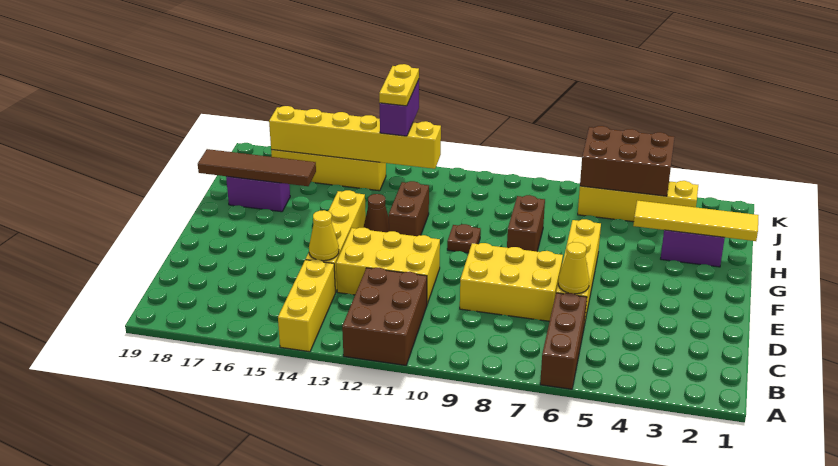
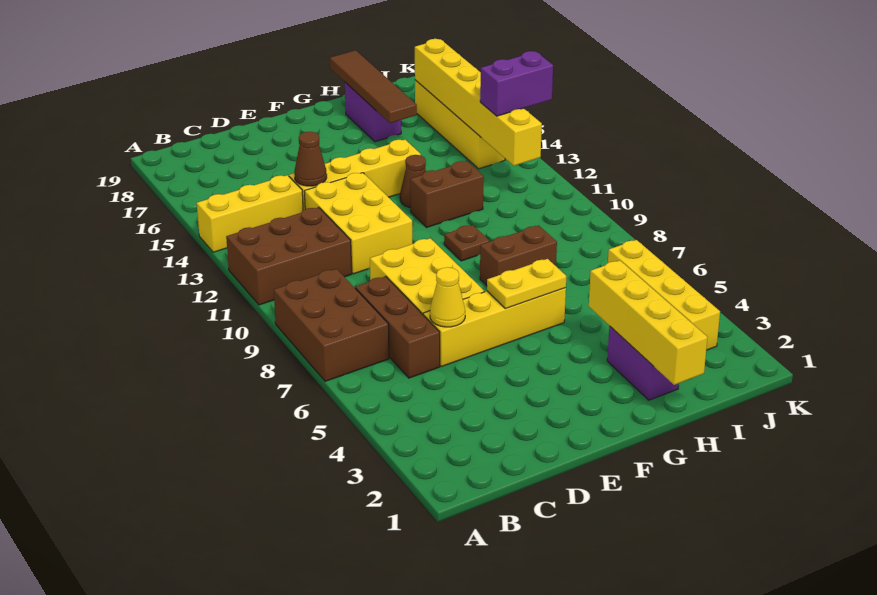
brown brick A6:C6 level 1 -> brown brick C6:C8 level 1
yellow cone D14 level 2 -> brown cone D14 level 2
yellow tile H1:H4 level 2 -> yellow brick H1:H4 level 2
brown brick J4:K6 level 2 -> brown brick A7:B9 level 1
yellow plate J13:K13 level 4 -> yellow plate F6:G6 level 2

